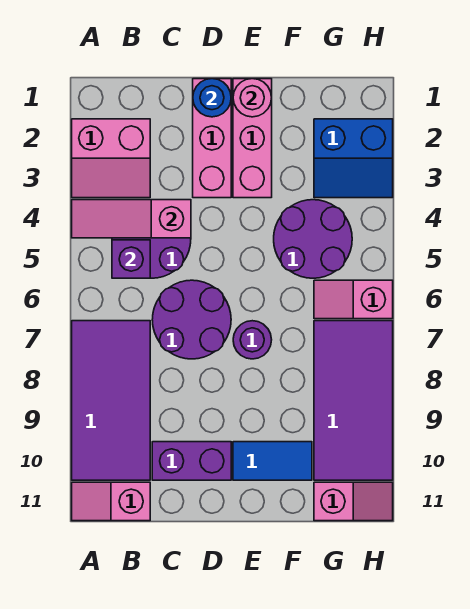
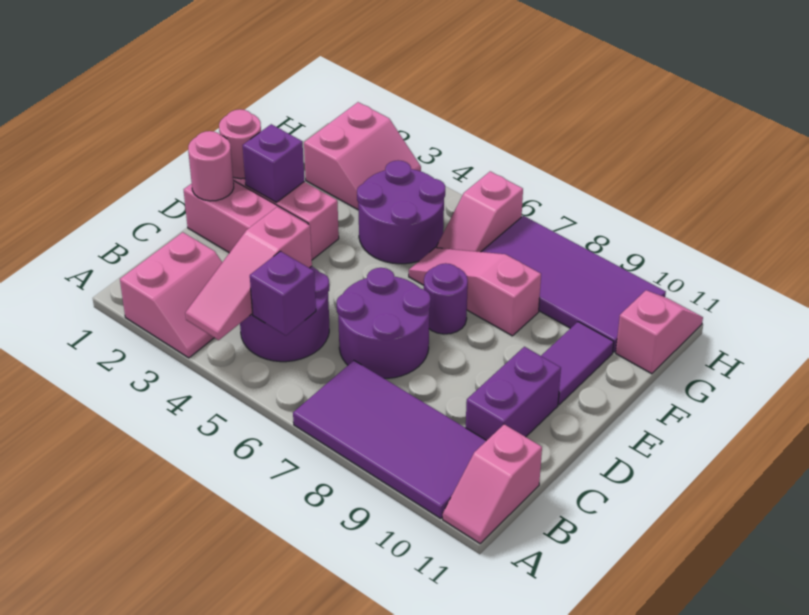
blue round brick D1 level 2 -> pink round brick D1 level 2
none -> purple brick E2 level 2
blue tile E10:F10 level 1 -> purple tile E10:F10 level 1
none -> pink slope F6:F8 level 1 top 8
blue slope G2:H3 level 1 top 2 -> pink slope G2:H3 level 1 top 2

